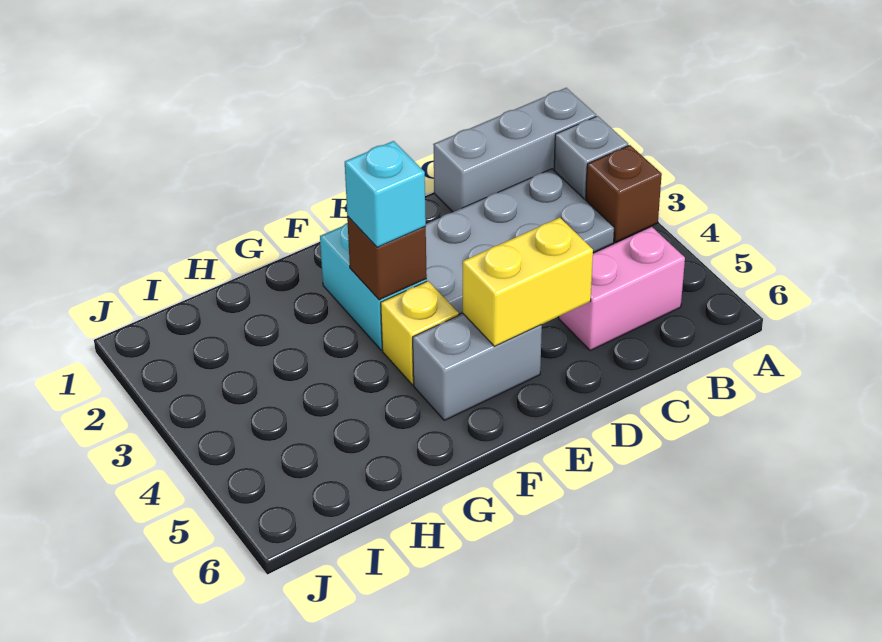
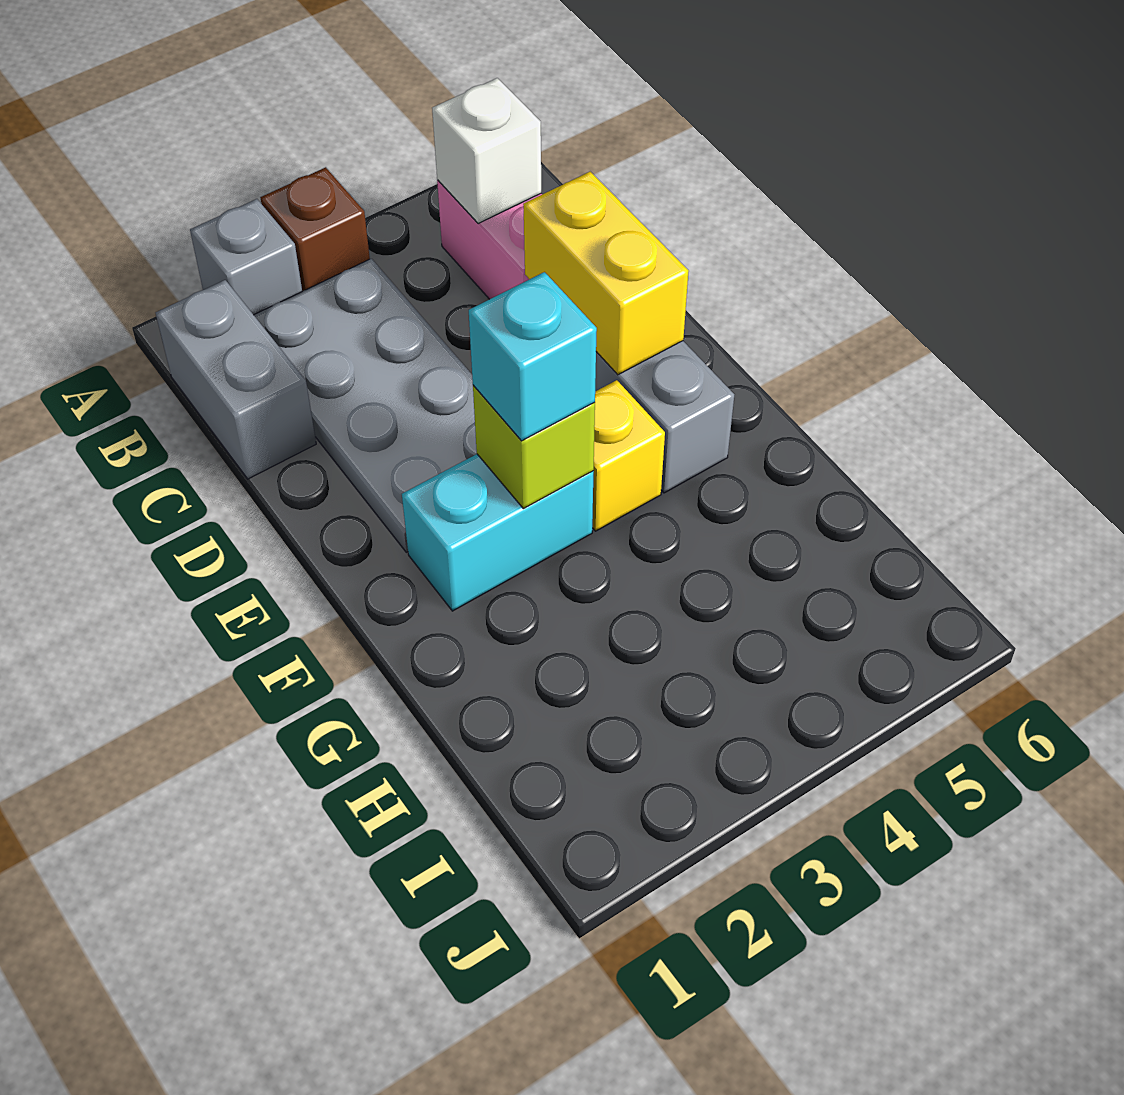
grey brick A1:C1 level 1 -> grey brick B1:C1 level 1
none -> white brick B5 level 2
brown brick F3 level 2 -> lime brick F3 level 2

